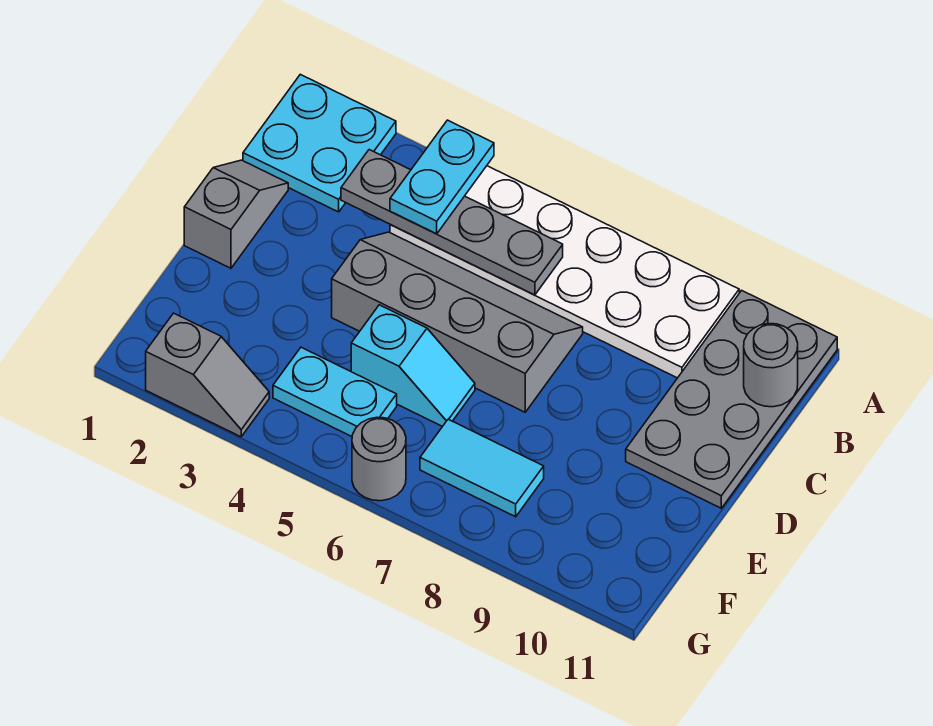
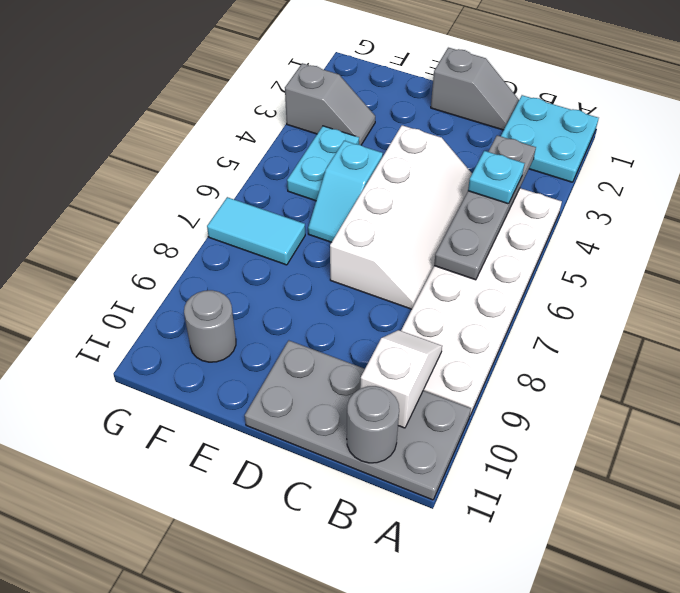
cyan plate A4:B4 level 3 -> cyan plate B4 level 3
none -> white slope B9:B10 level 2 top 10
grey slope C4:D7 level 1 top D -> white slope C4:D7 level 1 top D
cyan tile F7:F8 level 1 -> cyan tile F7:G7 level 1
grey slope G2:G3 level 1 top 2 -> grey slope F3:G3 level 1 top G
grey round brick G6 level 1 -> grey round brick F10 level 1

